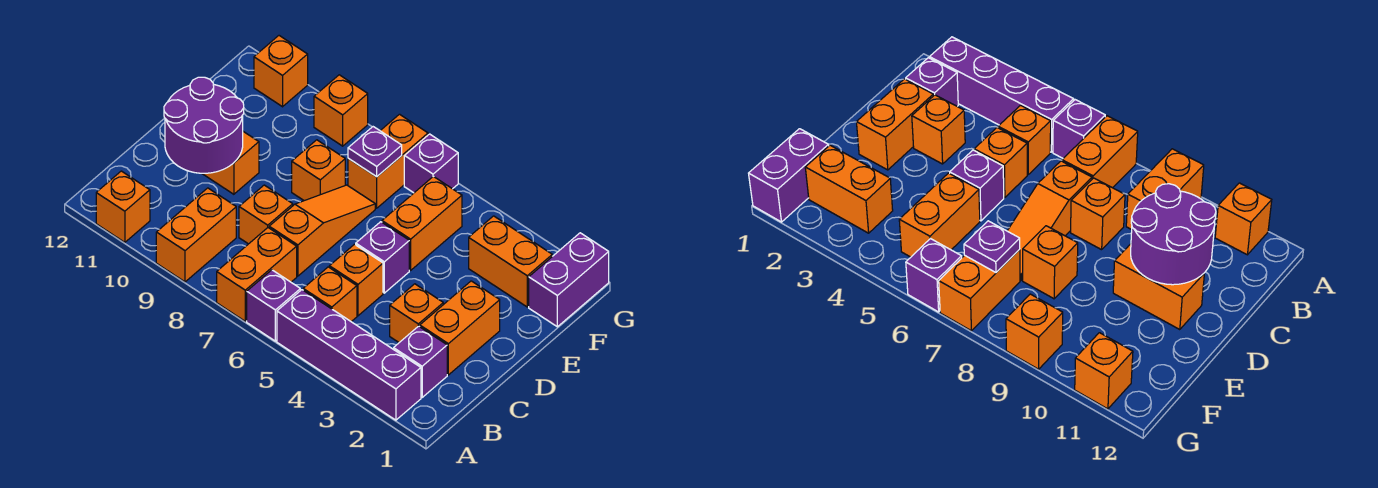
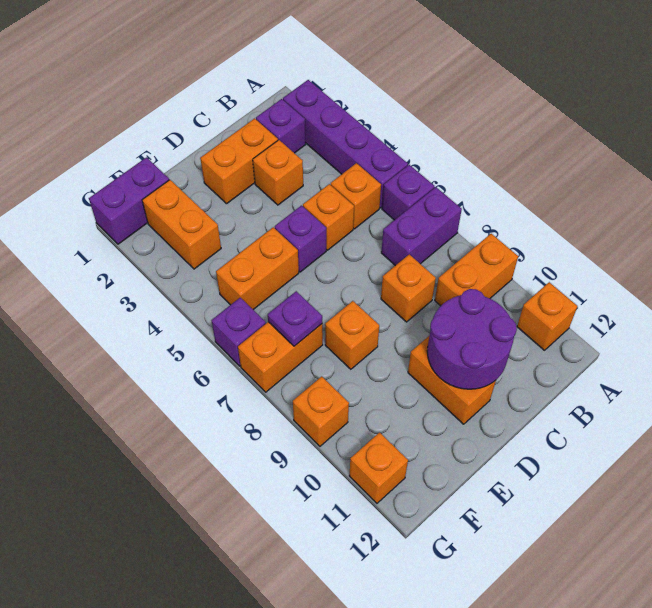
orange brick A7:B7 level 1 -> purple brick A7:B7 level 1
orange slope C7:E7 level 1 top C -> none

